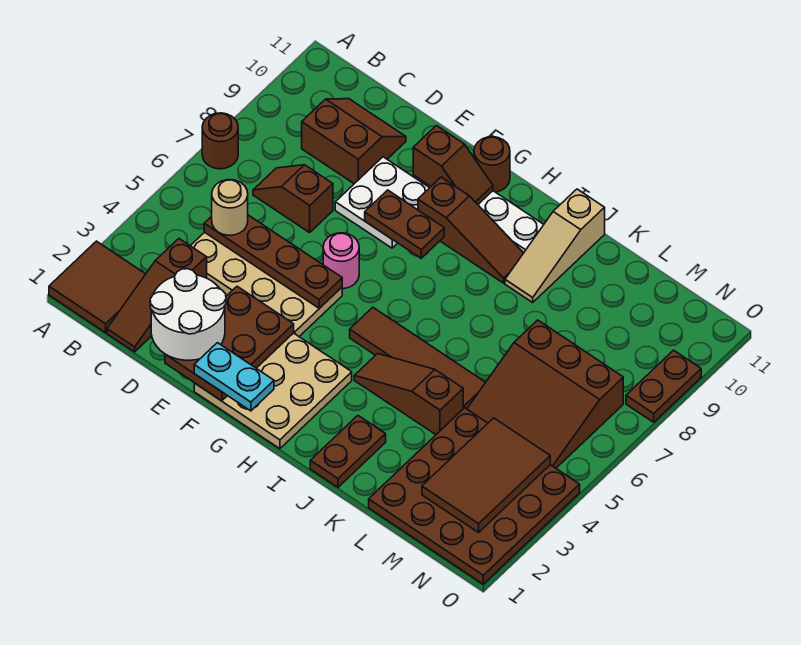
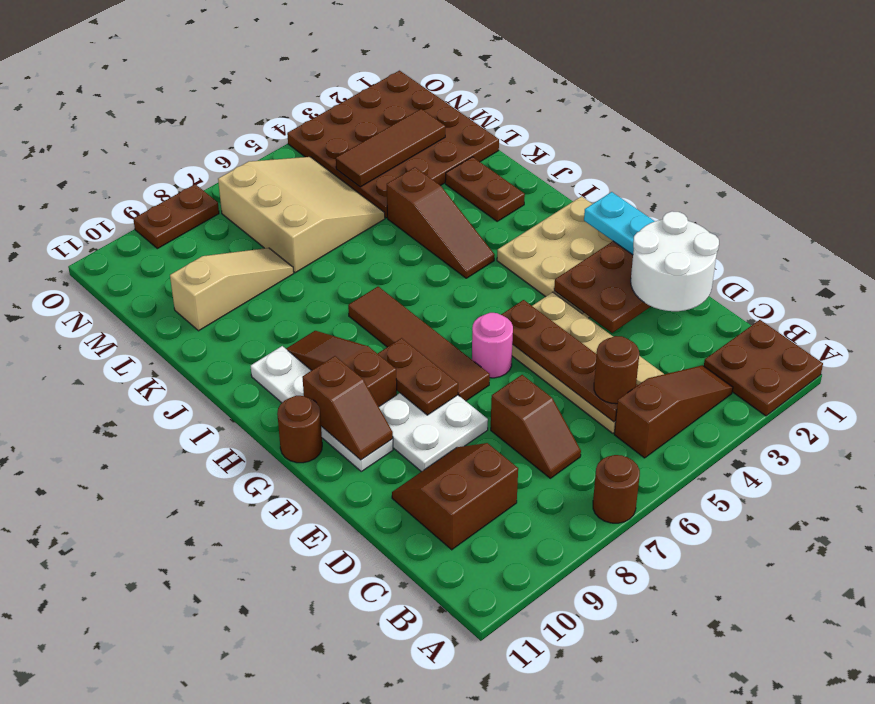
brown tile A1:B2 level 1 -> brown plate A1:B2 level 1
brown slope C1:C3 level 1 top 3 -> brown slope B3:B5 level 1 top 5
tan round brick C5 level 3 -> brown round brick C5 level 3
brown slope C9:D10 level 1 top 9 -> brown slope C9:D10 level 1 top C
brown slope F10:G10 level 2 top F -> brown slope F10:G10 level 2 top G
brown tile H5:K5 level 1 -> brown tile F7:I7 level 1
brown plate J1:J2 level 1 -> brown plate J2:K2 level 1
tan slope J9:J11 level 1 top 11 -> tan slope L8:L10 level 1 top 10
brown slope L5:N7 level 1 top 7 -> tan slope L5:N7 level 1 top 7
brown tile M2:N4 level 2 -> brown tile M2:M4 level 2

